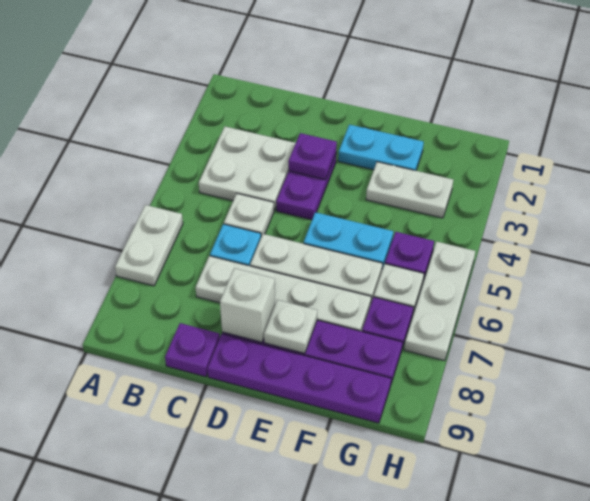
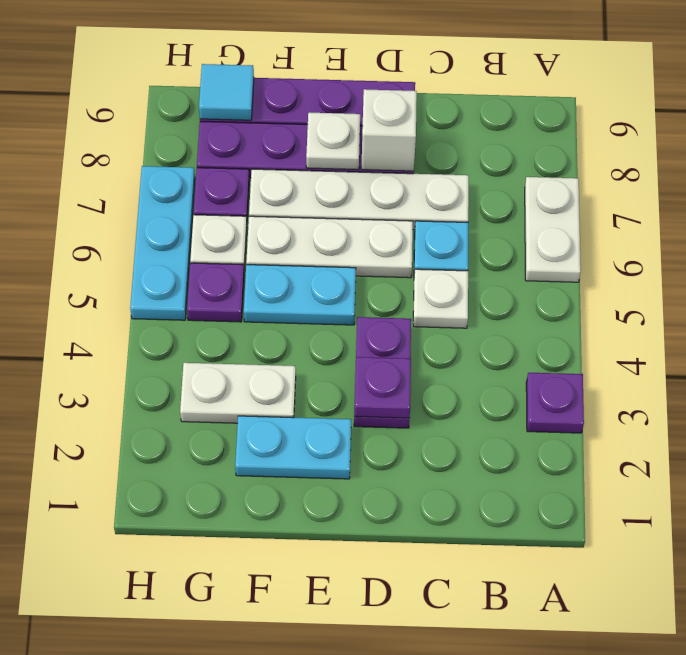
white plate B3:C4 level 1 -> none
purple plate C9 level 1 -> purple plate A3 level 1
none -> cyan tile G9 level 2
white plate H5:H7 level 1 -> cyan plate H5:H7 level 1

